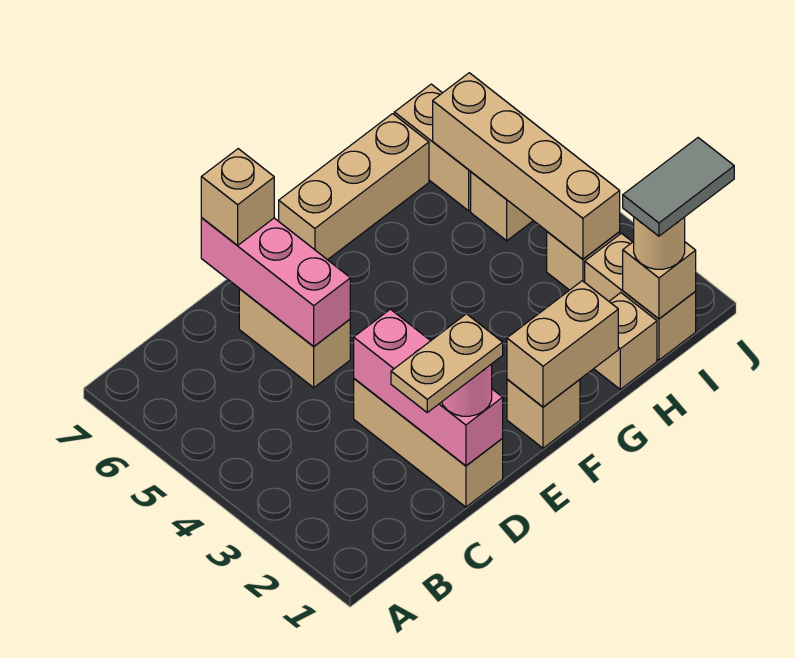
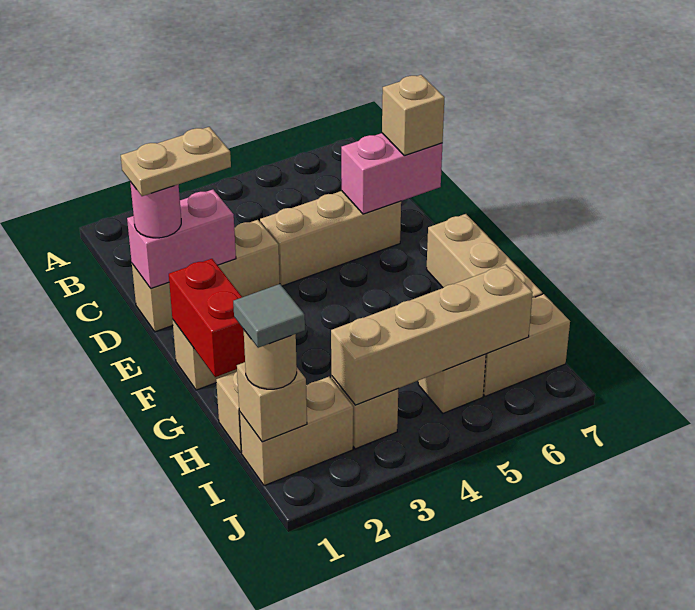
tan plate C1:D1 level 4 -> tan plate D1:D2 level 4
pink brick D1:D3 level 2 -> pink brick D1:D2 level 2
tan brick D5:D6 level 1 -> tan brick D4:D6 level 1
pink brick D5:D7 level 2 -> pink brick D6:D7 level 2
tan brick F1:G1 level 2 -> red brick F1:G1 level 2
grey tile I1:J1 level 4 -> grey tile I1 level 4

